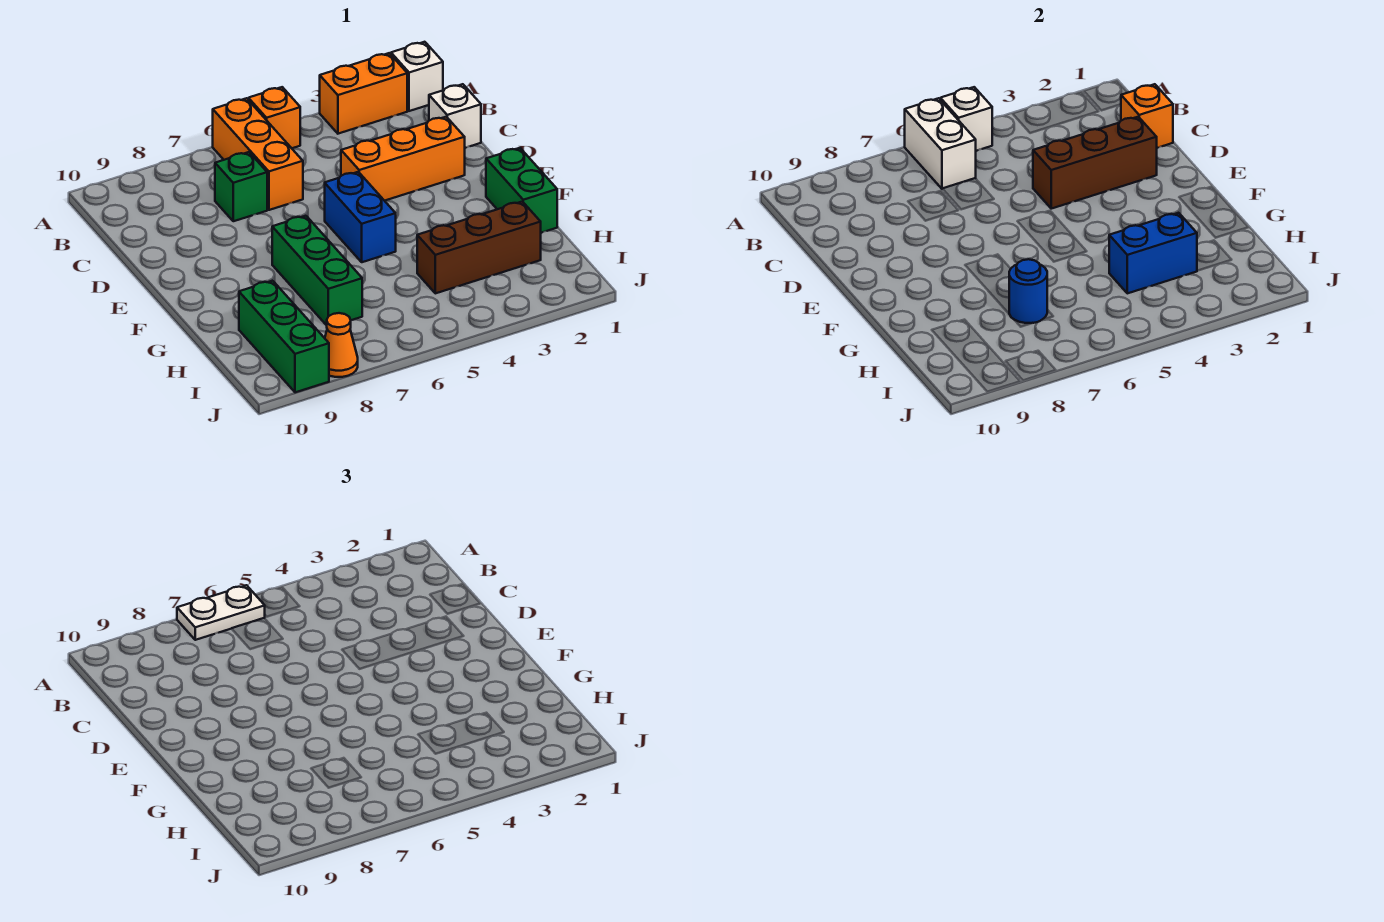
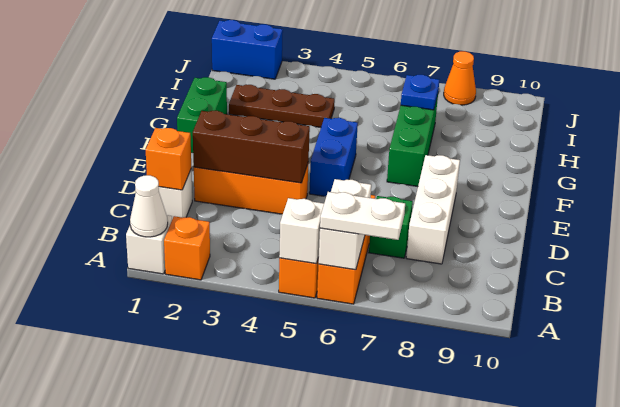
none -> white cone A1 level 2
orange brick A2:A3 level 1 -> orange brick A2 level 1
none -> white brick C8:E8 level 1
brown brick H2:H4 level 1 -> brown plate H2:H4 level 1
blue brick H3:H4 level 2 -> blue brick J1:J2 level 1
blue round brick H7 level 2 -> blue plate H7 level 2
green brick H9:J9 level 1 -> none

